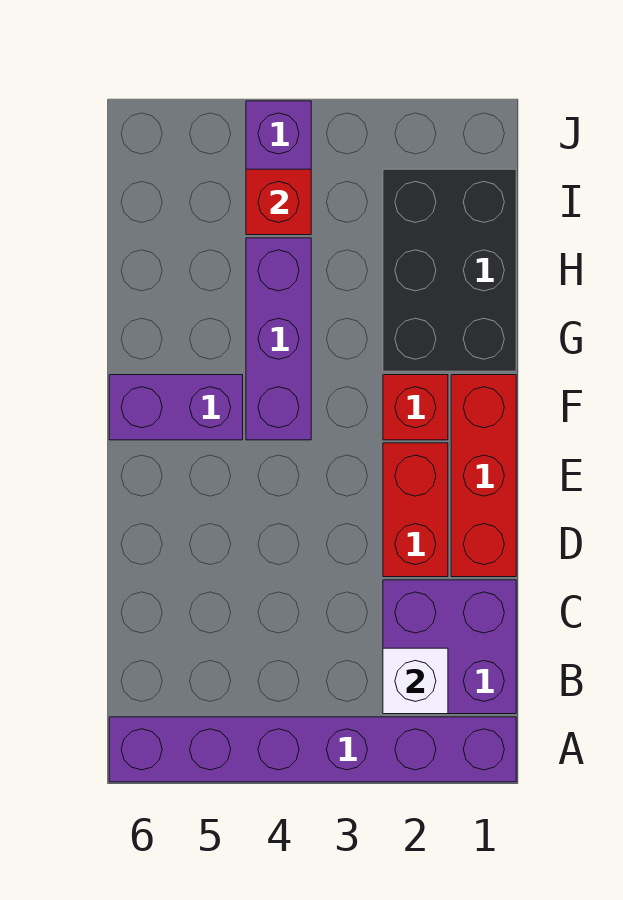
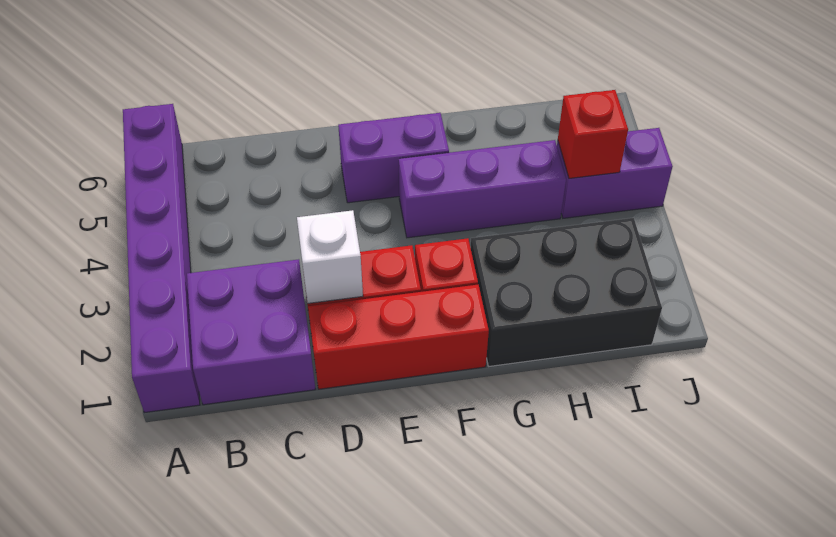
white brick B2 level 2 -> white brick D2 level 2
purple brick F5:F6 level 1 -> purple brick E5:F5 level 1

